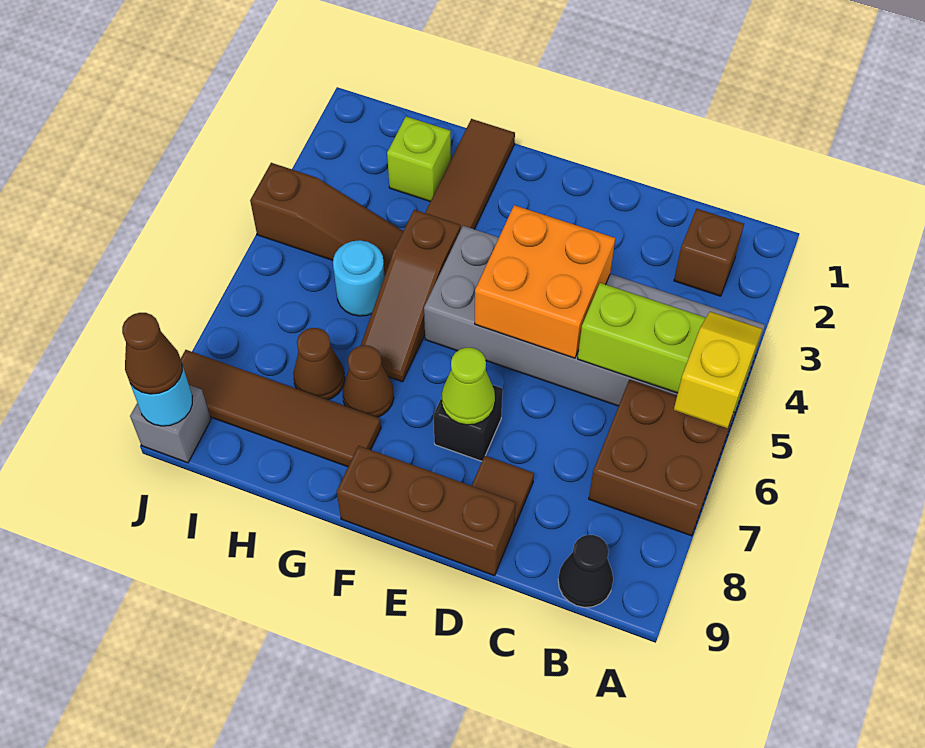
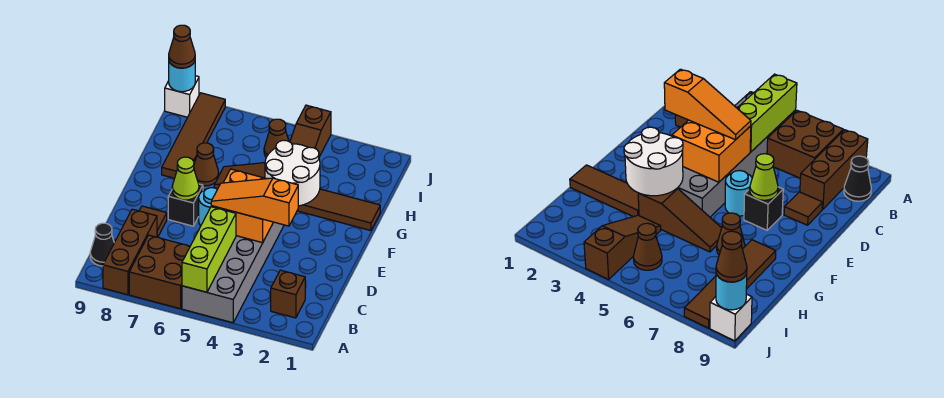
yellow slope A5:A6 level 3 top 6 -> none
none -> orange slope D3:D5 level 3 top 3
brown brick D9:F9 level 1 -> brown brick A8:C8 level 1
none -> white round brick F3:G4 level 2
lime brick H2 level 1 -> none
cyan round brick H5 level 1 -> cyan round brick E6 level 1
brown cone H7 level 1 -> brown cone I5 level 1
grey brick J9 level 1 -> white brick J9 level 1

